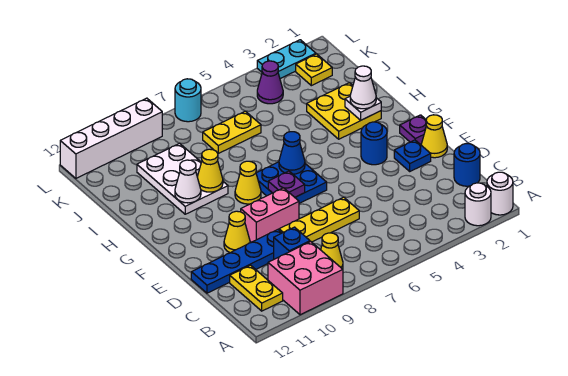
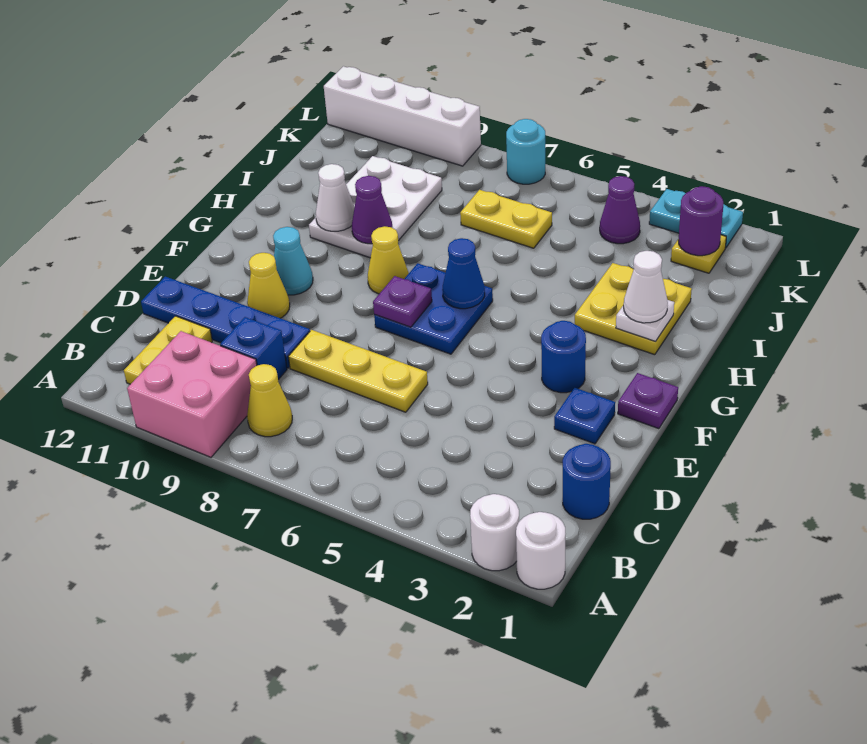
yellow cone E1 level 1 -> none
pink brick E8:E9 level 1 -> none
none -> cyan cone F10 level 1
yellow cone H9 level 2 -> purple cone H9 level 2
none -> purple round brick K2 level 2

